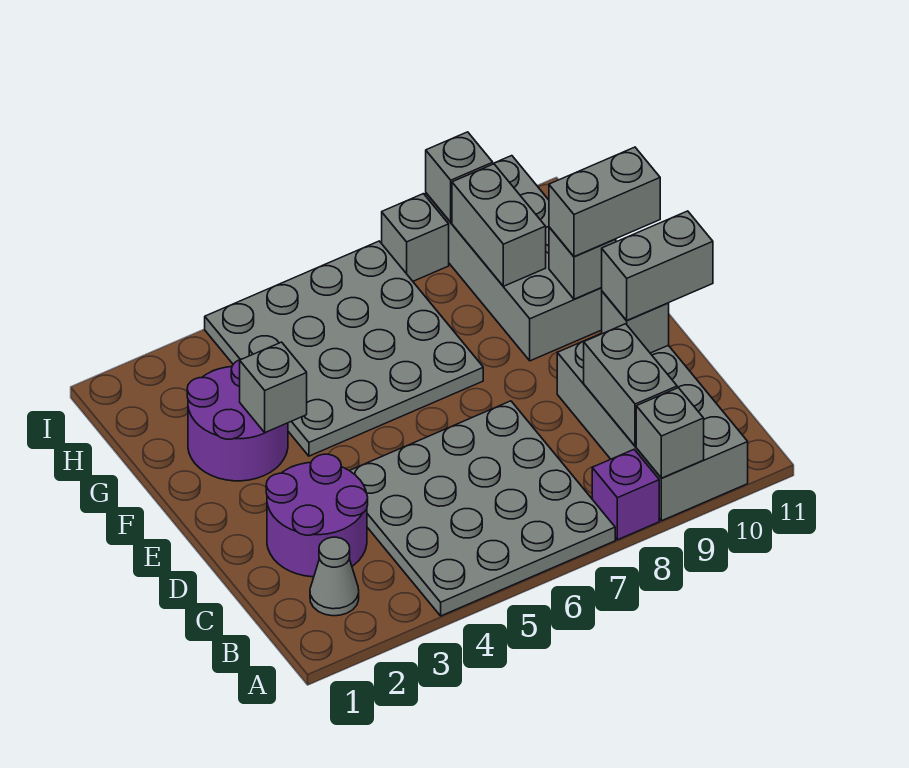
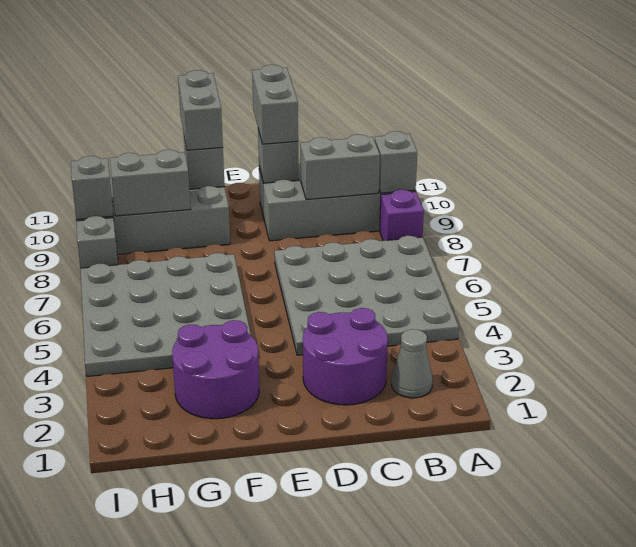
grey brick F3 level 2 -> none

